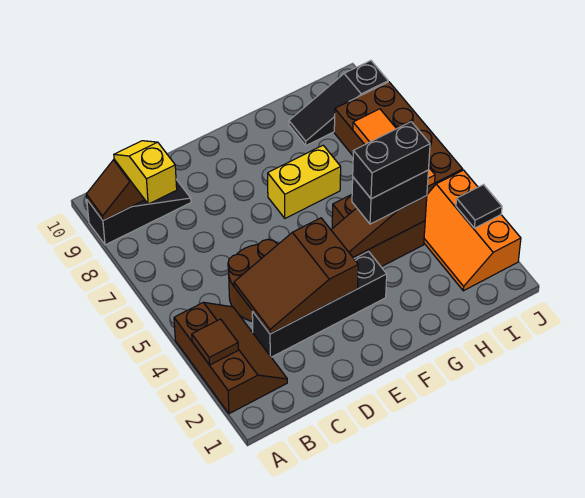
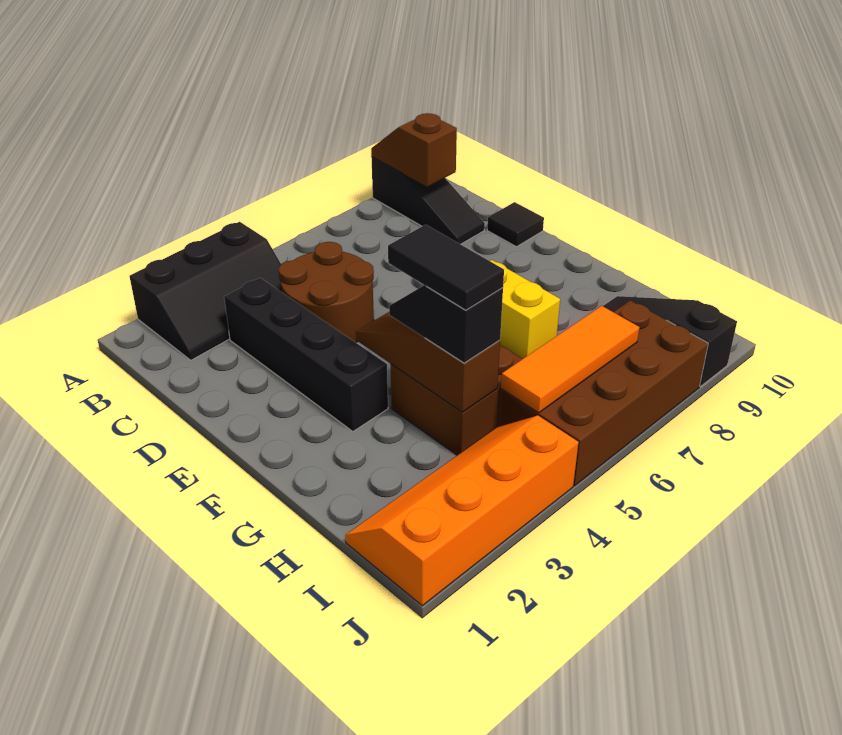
brown slope A2:B4 level 1 top A -> black slope A2:B4 level 1 top A
brown tile A3 level 2 -> none
yellow slope B8:B9 level 3 top 8 -> none
brown slope C3:E4 level 2 top E -> none
black brick G4:H4 level 3 -> black slope G4:H4 level 3 top H
black brick G4:H4 level 4 -> black tile G4:H4 level 4
orange slope I2:J4 level 1 top J -> orange slope I1:J4 level 1 top J
black tile J3 level 2 -> black tile D10 level 1

